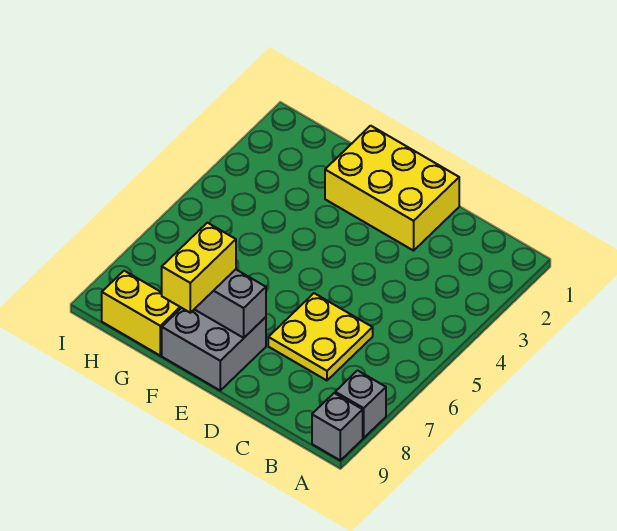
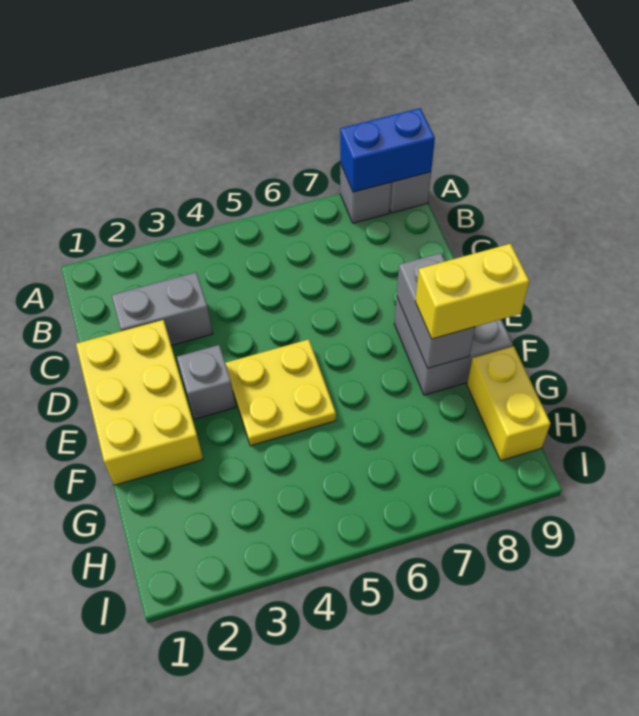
none -> blue brick A8:A9 level 2
none -> grey brick C2:C3 level 1
yellow plate C6:D7 level 1 -> yellow plate E4:F5 level 1
none -> grey brick E3 level 1

